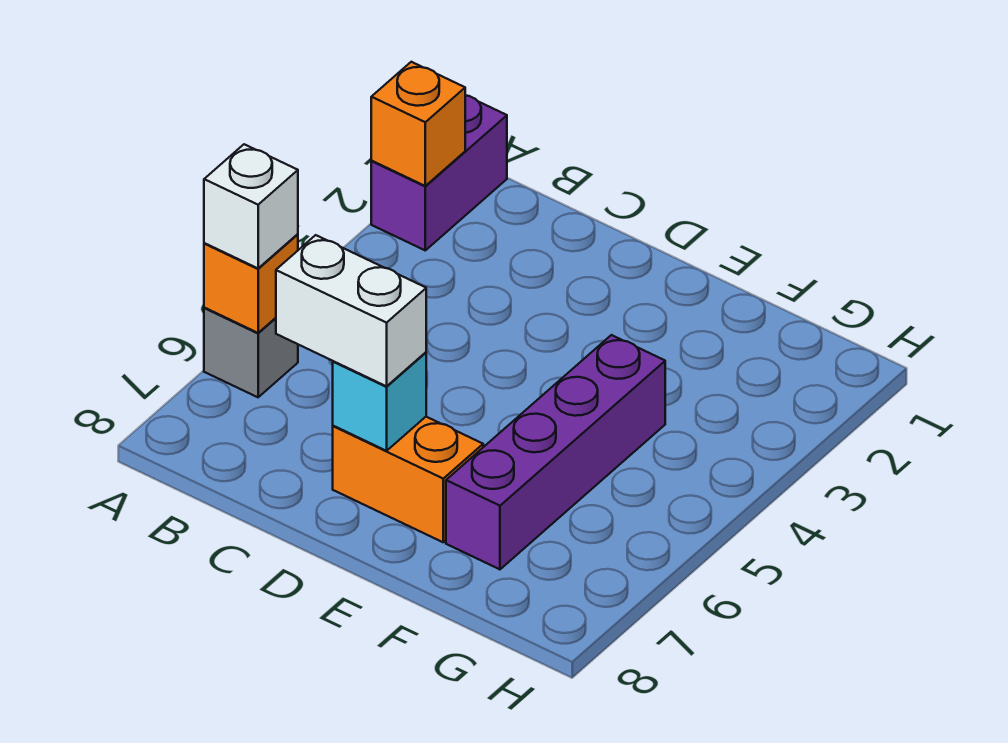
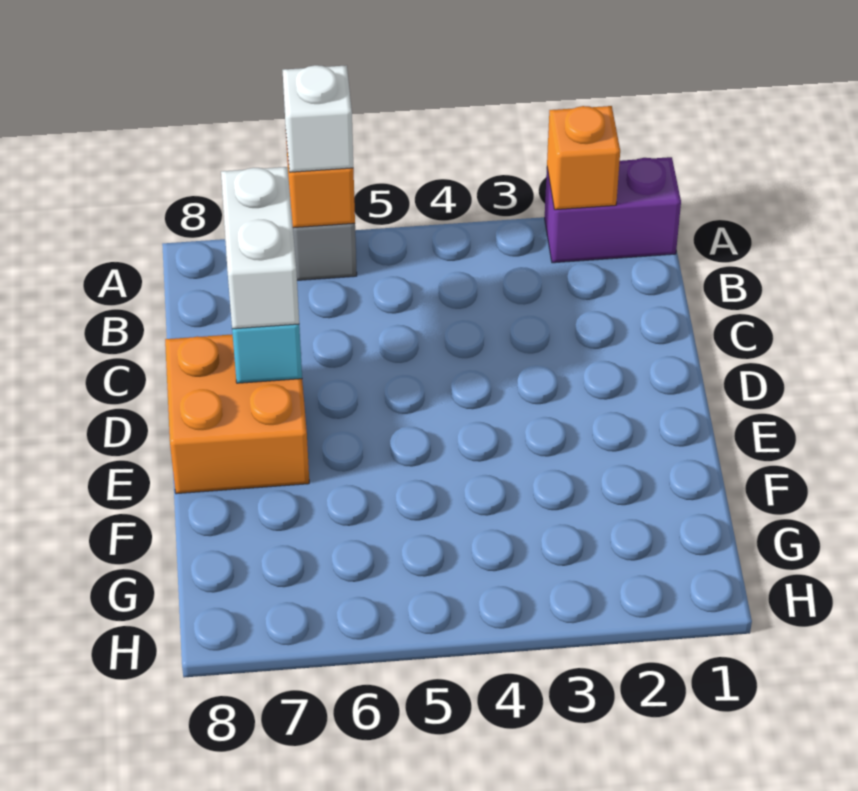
orange brick D7:E7 level 1 -> orange brick D7:E8 level 1
purple brick F4:F7 level 1 -> none

